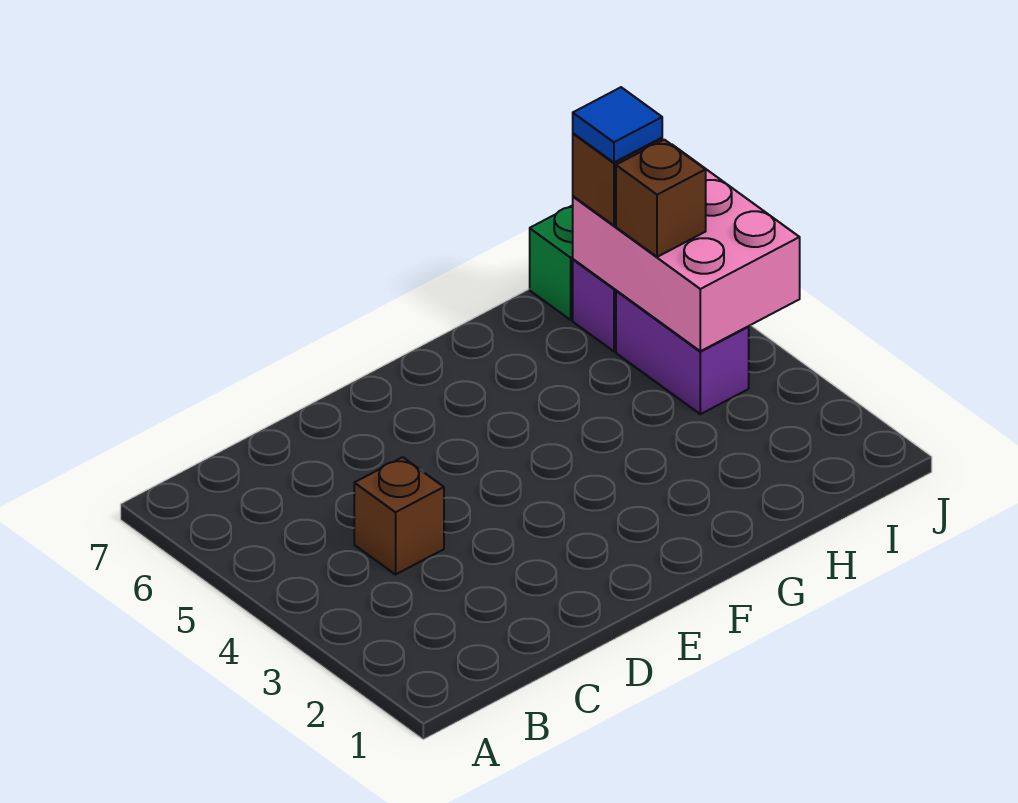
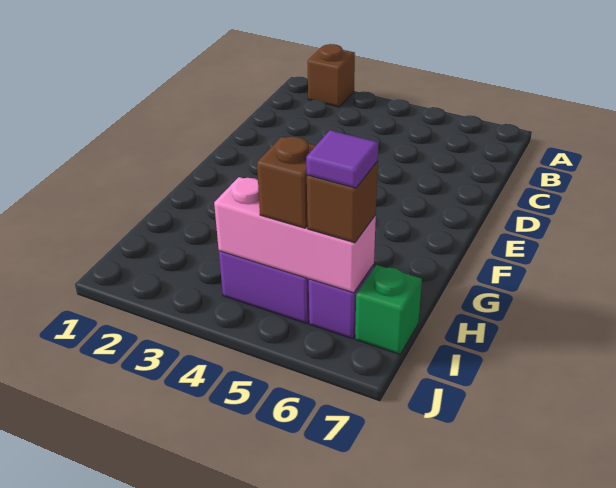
brown brick C4 level 1 -> brown brick A2 level 1
pink brick I4:J6 level 2 -> pink brick I4:I6 level 2
blue tile I6 level 4 -> purple tile I6 level 4

